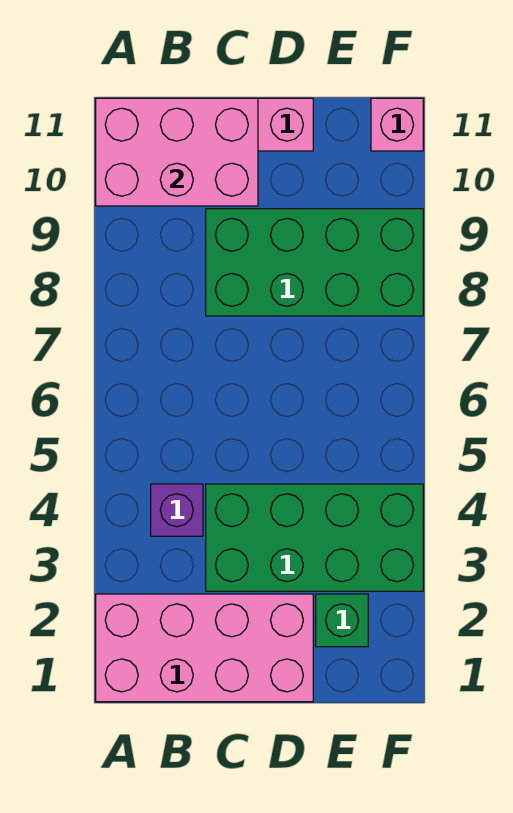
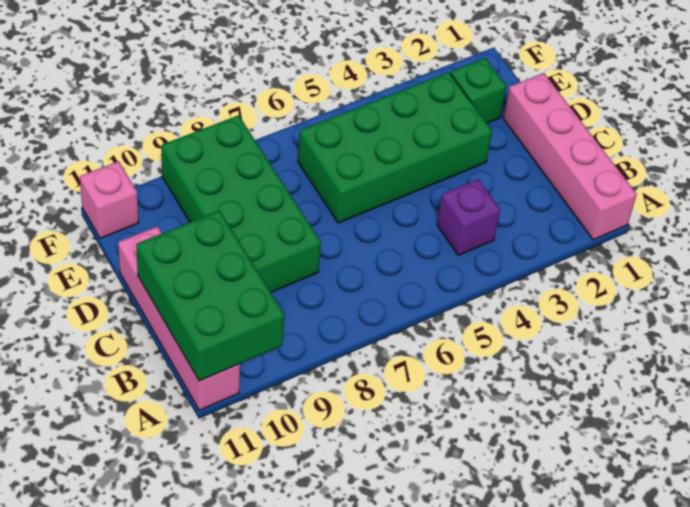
pink brick A1:D2 level 1 -> pink brick A1:D1 level 1
pink brick A10:C11 level 2 -> green brick A10:C11 level 2
green brick C3:F4 level 1 -> green brick D3:E6 level 1

